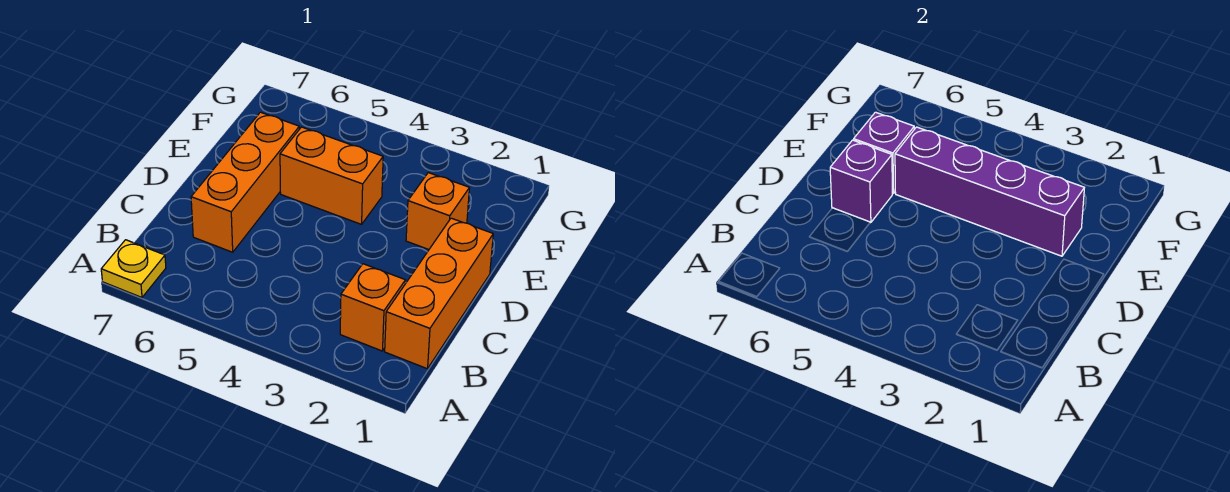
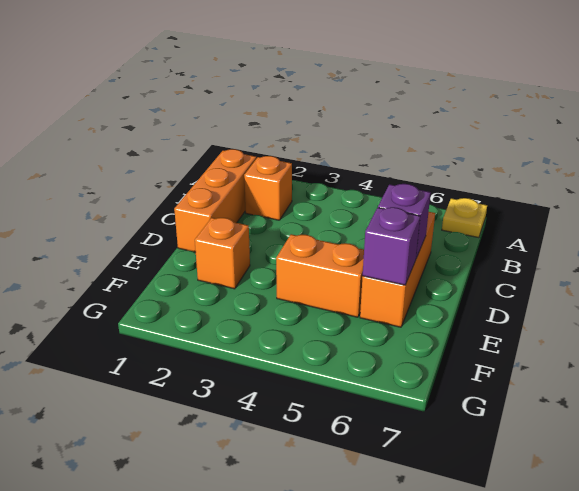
purple brick E2:E5 level 2 -> none

